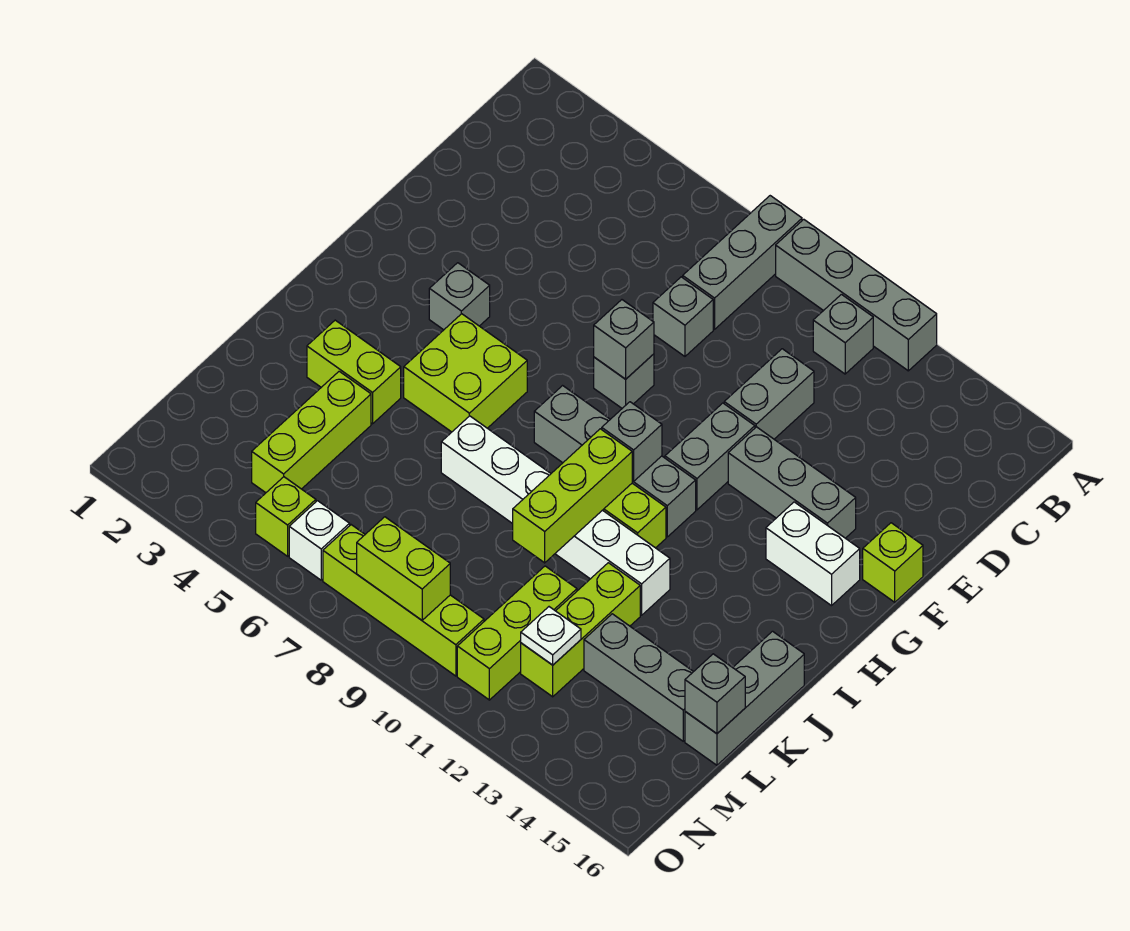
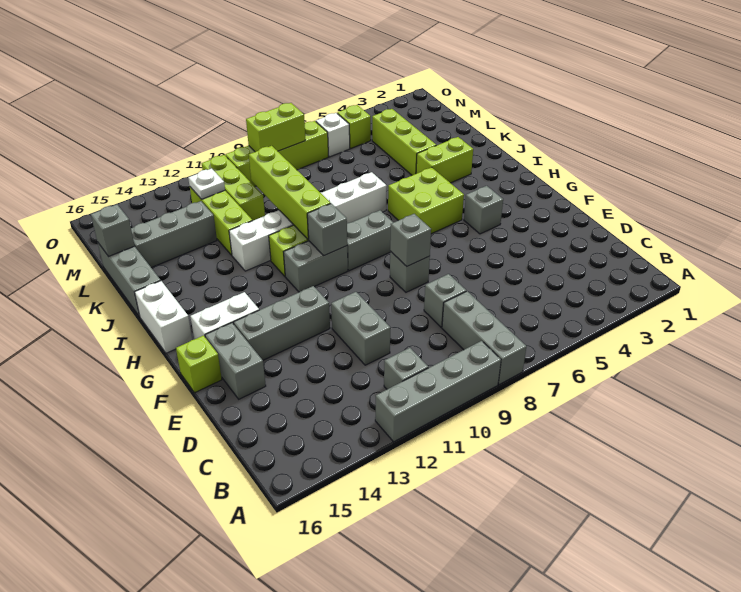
grey brick F11:G11 level 1 -> grey brick E15:F15 level 1
none -> white brick H16:I16 level 1
lime brick I10:K10 level 2 -> lime brick I10:L10 level 2

